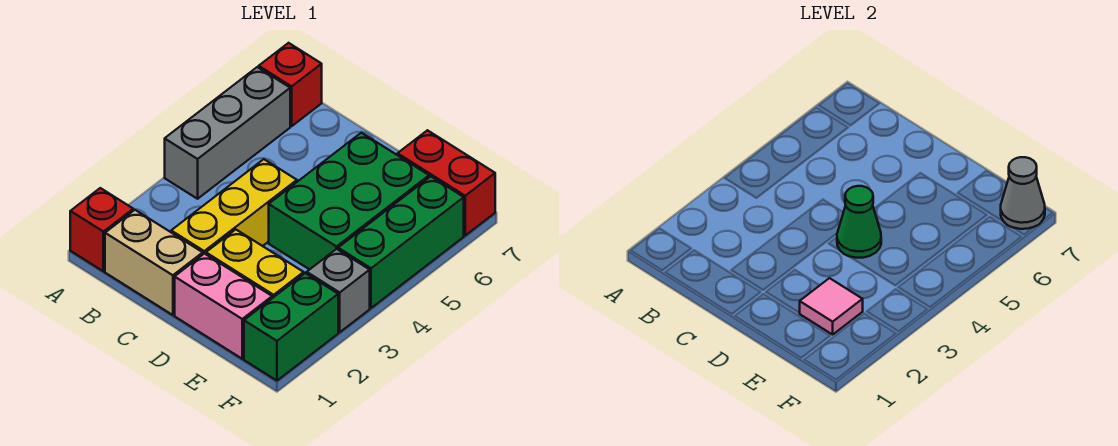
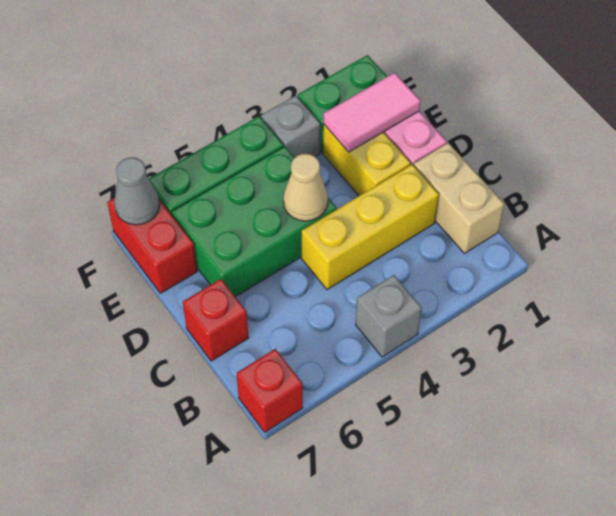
red brick A1 level 1 -> red brick C7 level 1
grey brick A4:A6 level 1 -> grey brick A4 level 1
green cone D4 level 2 -> tan cone D4 level 2
pink tile E2 level 2 -> pink tile E1:E2 level 2

